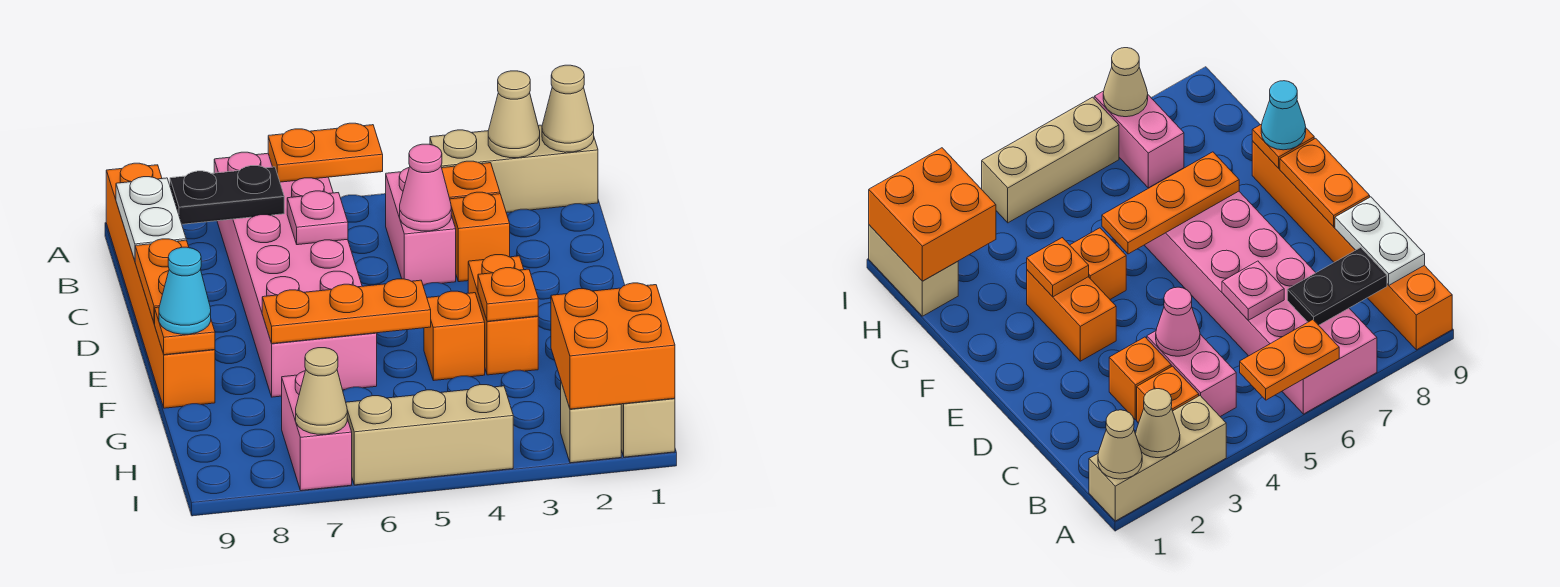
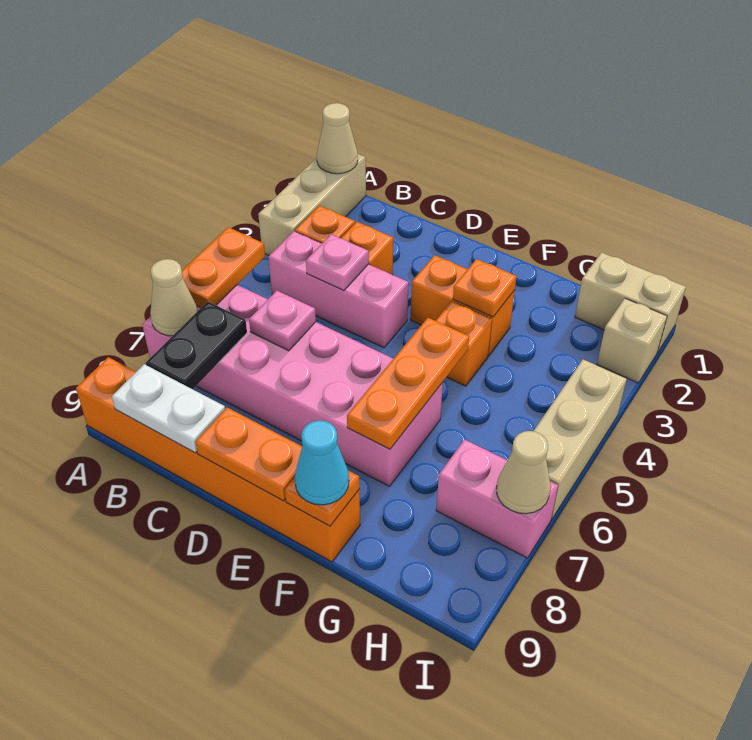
tan cone A2 level 2 -> tan cone A7 level 2
pink brick B4:C4 level 1 -> pink brick B4:D4 level 1
pink cone C4 level 2 -> pink plate C4 level 2
orange brick H1:I2 level 2 -> none

